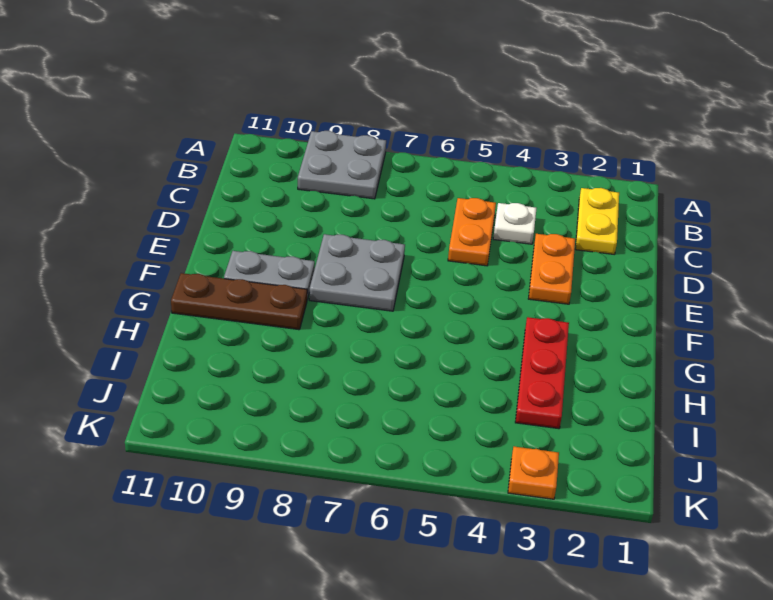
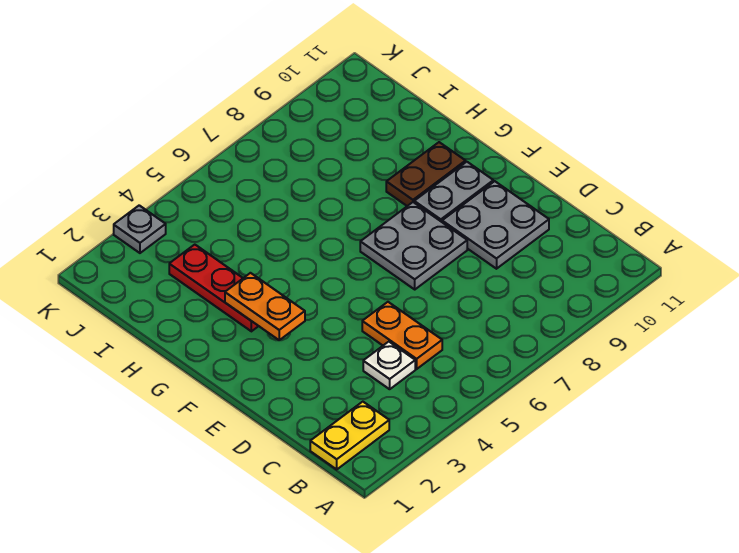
grey plate A8:B9 level 1 -> grey plate D9:E10 level 1
yellow plate B2:C2 level 1 -> yellow plate B1:B2 level 1
orange plate D3:E3 level 1 -> orange plate F3:G3 level 2
brown plate G9:G11 level 1 -> brown plate G9:G10 level 1
orange plate K3 level 1 -> grey plate K3 level 1

